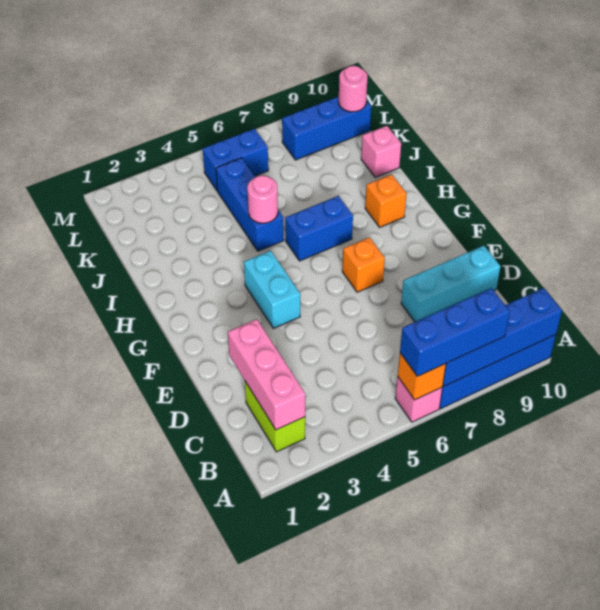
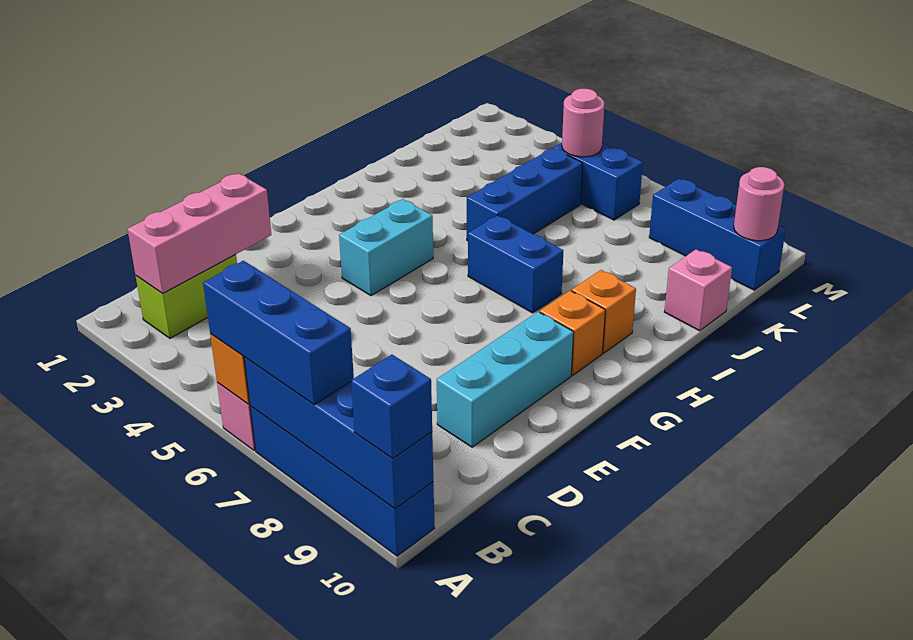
none -> blue brick A10 level 3
cyan brick D8:D10 level 1 -> cyan brick D9:F9 level 1
orange brick F7 level 1 -> orange brick G9 level 1
pink round brick I5 level 2 -> pink round brick L5 level 2

